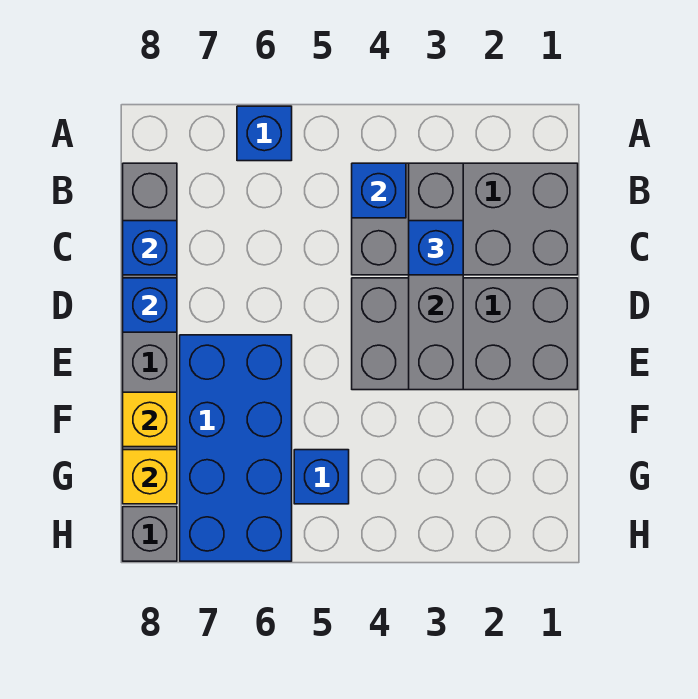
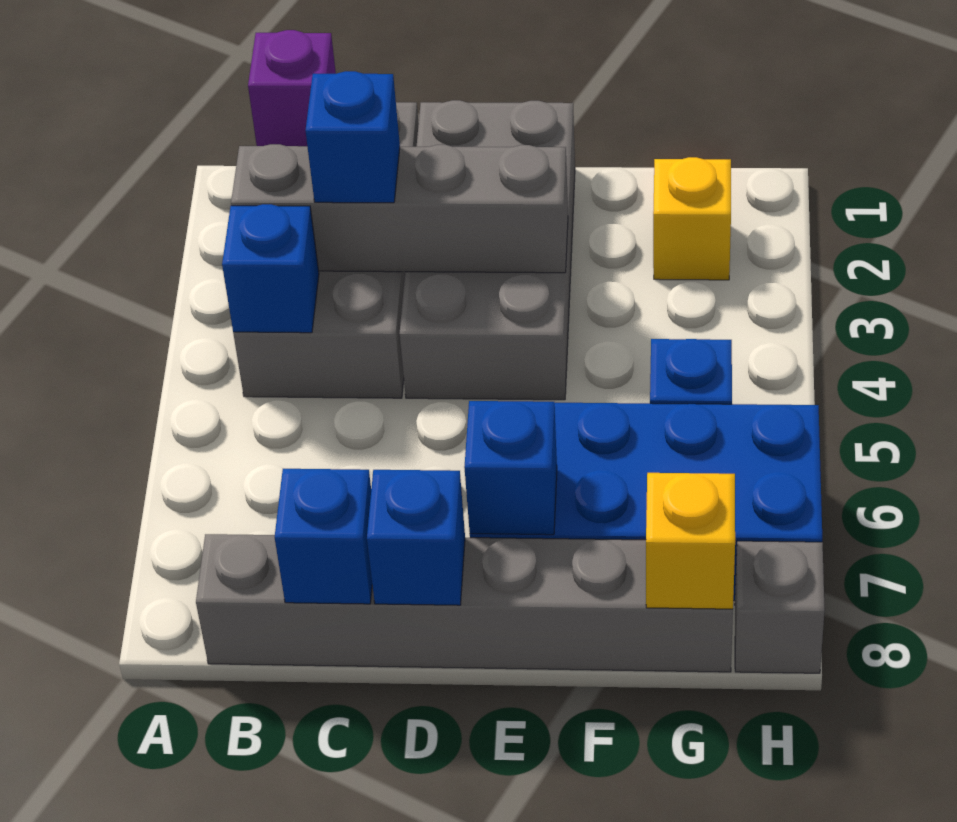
blue brick A6 level 1 -> blue brick E7 level 2
none -> purple brick B1 level 2
yellow brick F8 level 2 -> yellow brick G2 level 1

